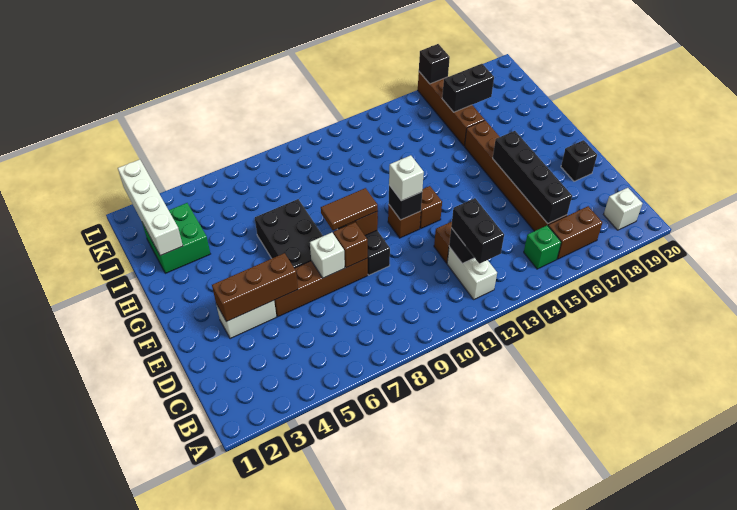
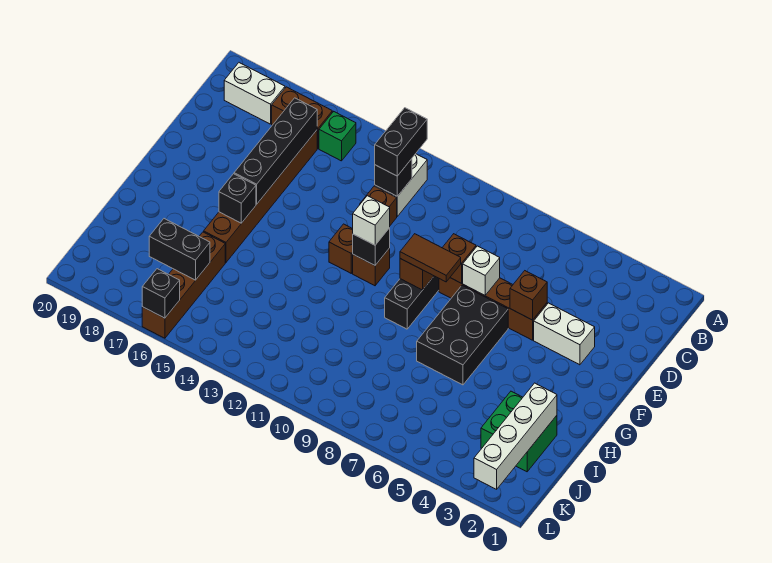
white brick B19 level 1 -> white brick B18:B19 level 1
brown brick E3:E5 level 2 -> brown brick E5 level 2
black brick E19 level 1 -> black brick G16 level 2

